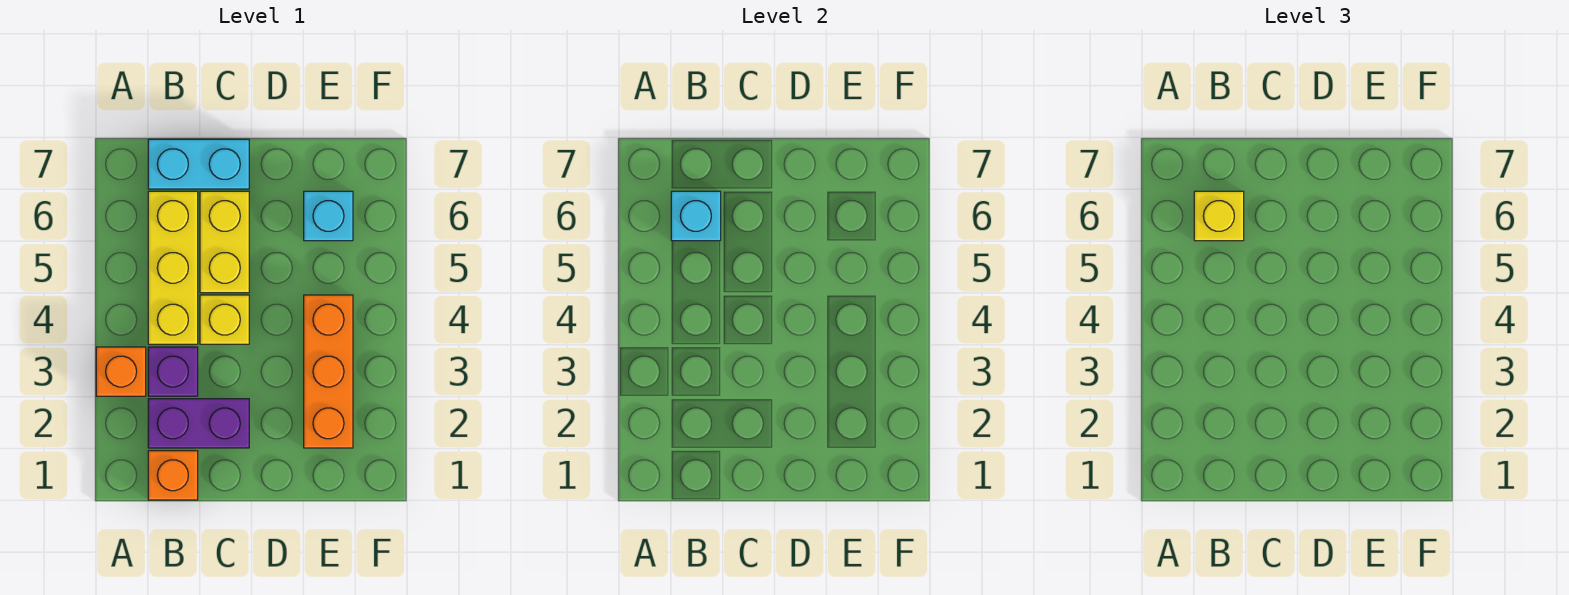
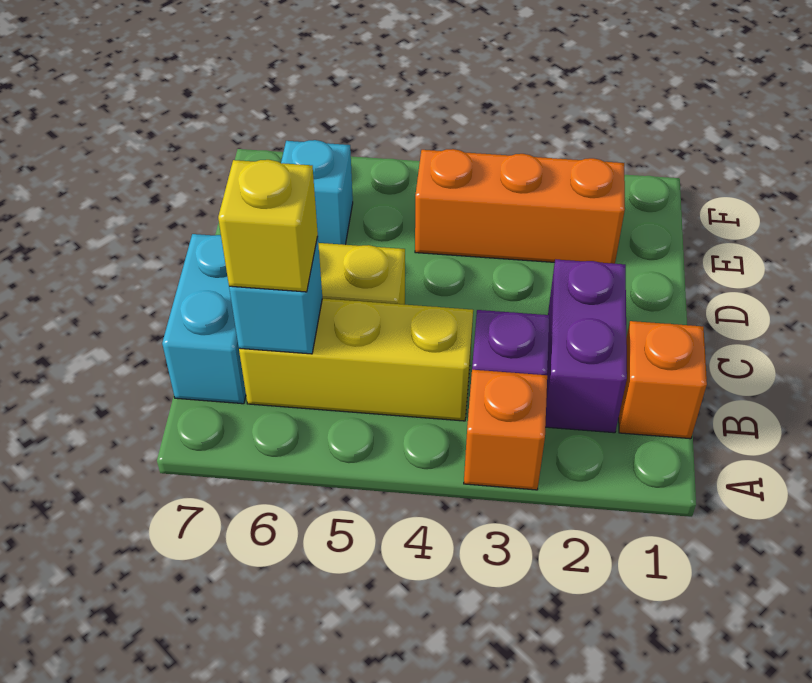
yellow brick C4 level 1 -> none

